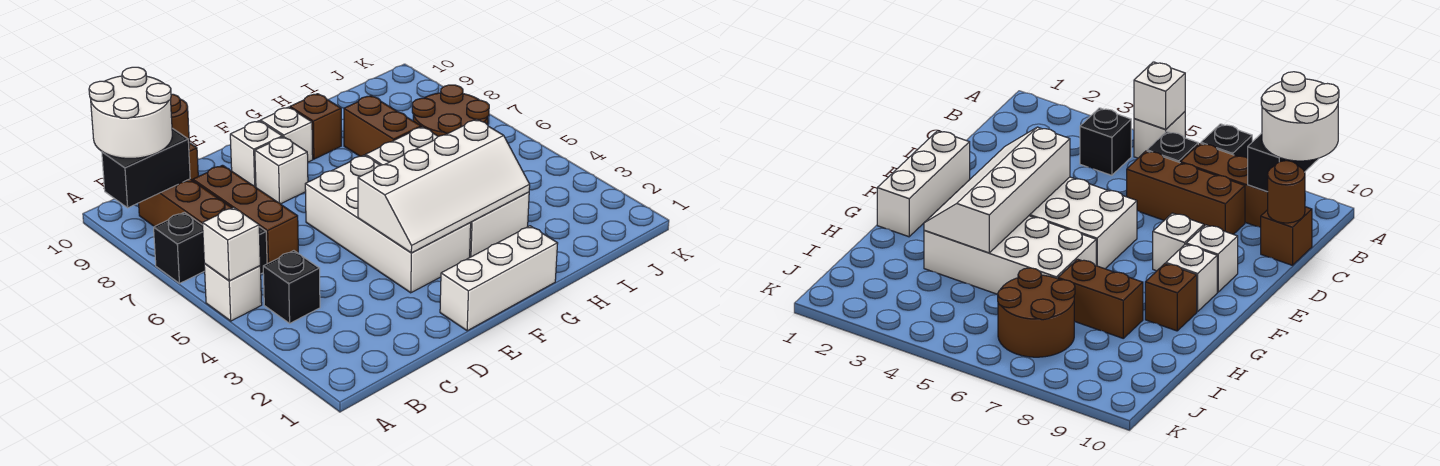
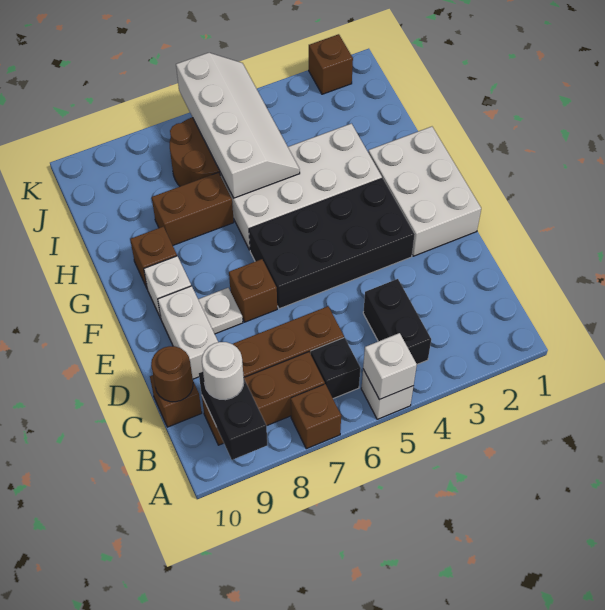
black brick A7 level 1 -> brown brick A7 level 1
white round brick A9:B10 level 3 -> white round brick B9 level 3
black brick B4 level 1 -> black brick B4:C4 level 1
white brick E1:G1 level 1 -> white brick E1:G2 level 1
white brick E3:F6 level 1 -> black brick E3:F6 level 1
white slope E3:H4 level 2 top 4 -> white slope H5:K6 level 2 top 6
none -> brown brick E7 level 1
white brick E8 level 1 -> white plate E8 level 1
white brick E9 level 1 -> white brick D9:E9 level 1
none -> brown brick K2 level 1

